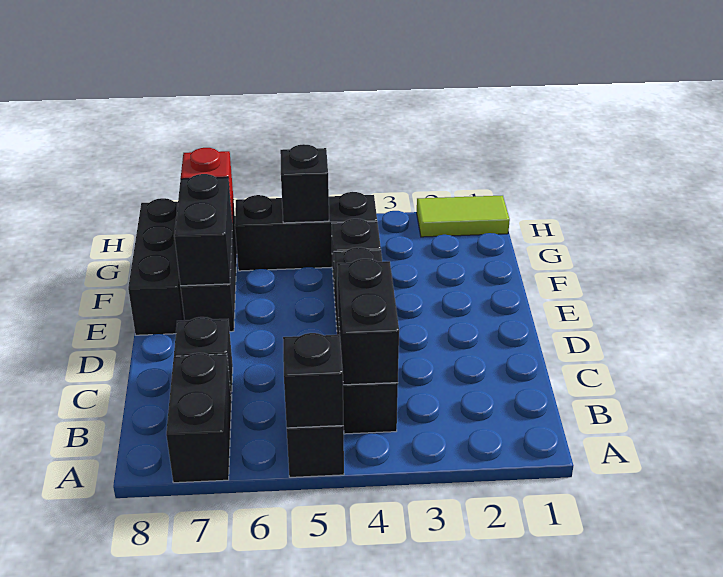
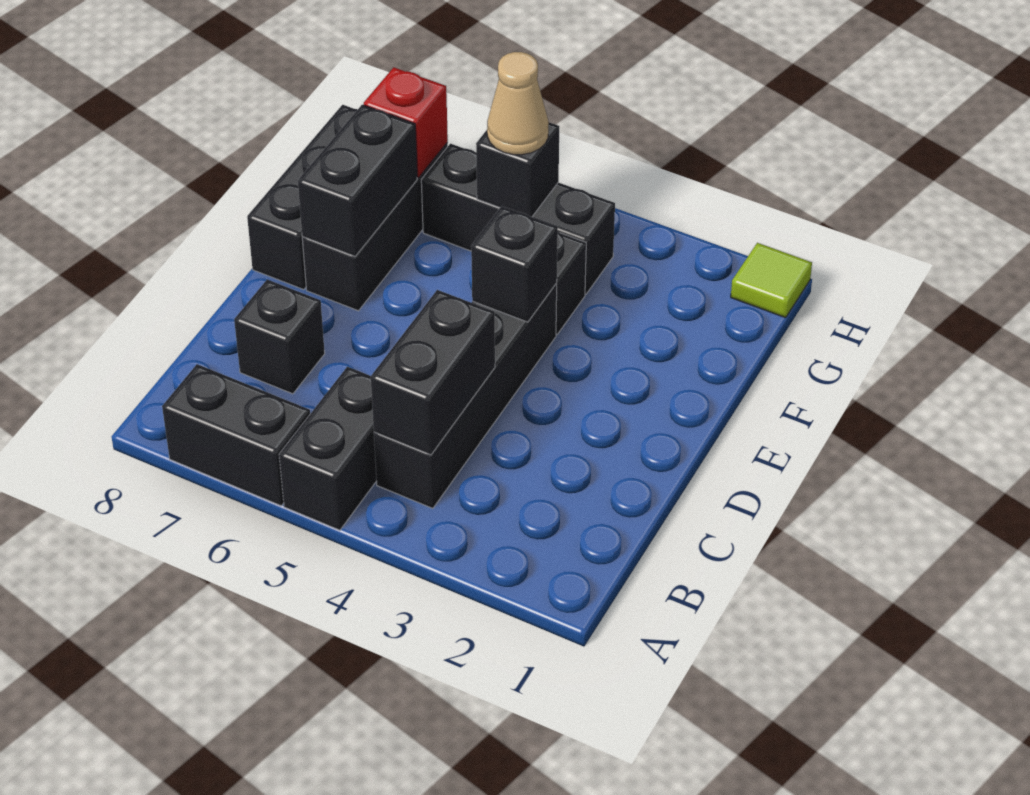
black brick A5 level 2 -> black brick E4 level 2
black brick A7:B7 level 1 -> black brick A6:A7 level 1
none -> tan cone G5 level 3
lime tile H1:H2 level 1 -> lime tile H1 level 1

